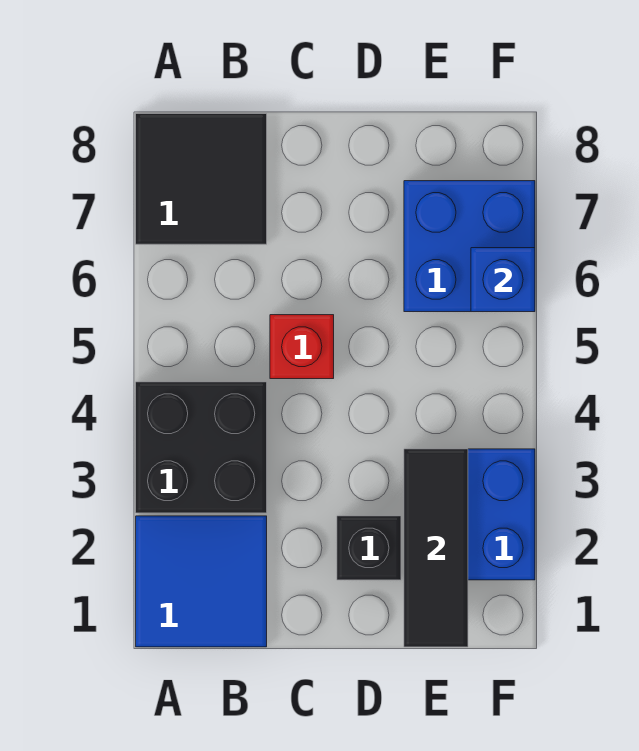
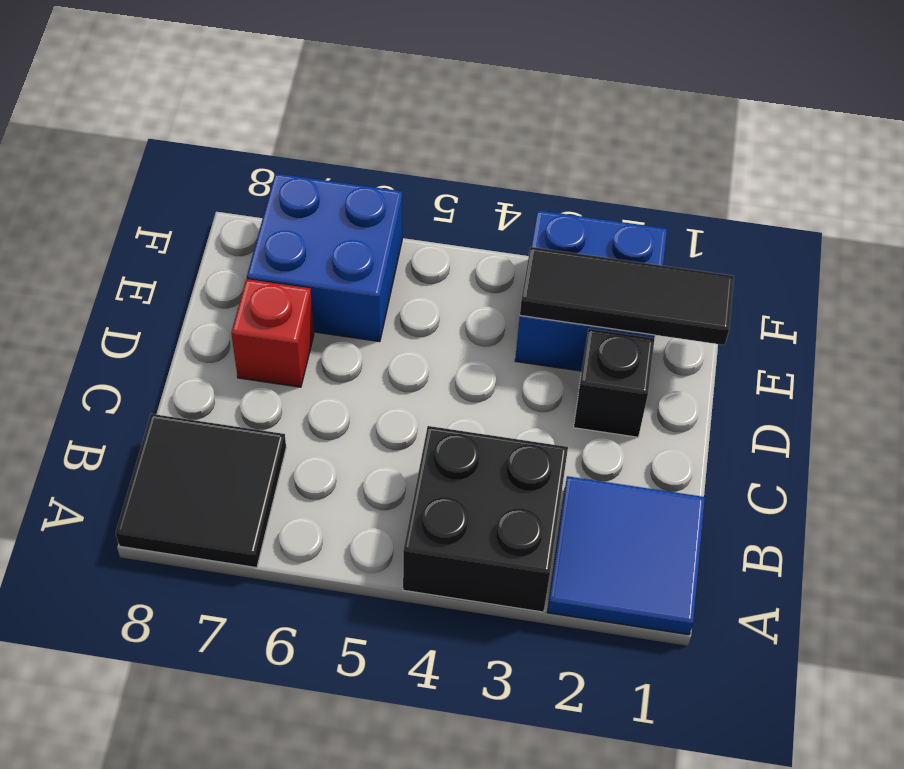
red brick C5 level 1 -> red brick D7 level 1
blue brick F6 level 2 -> none

